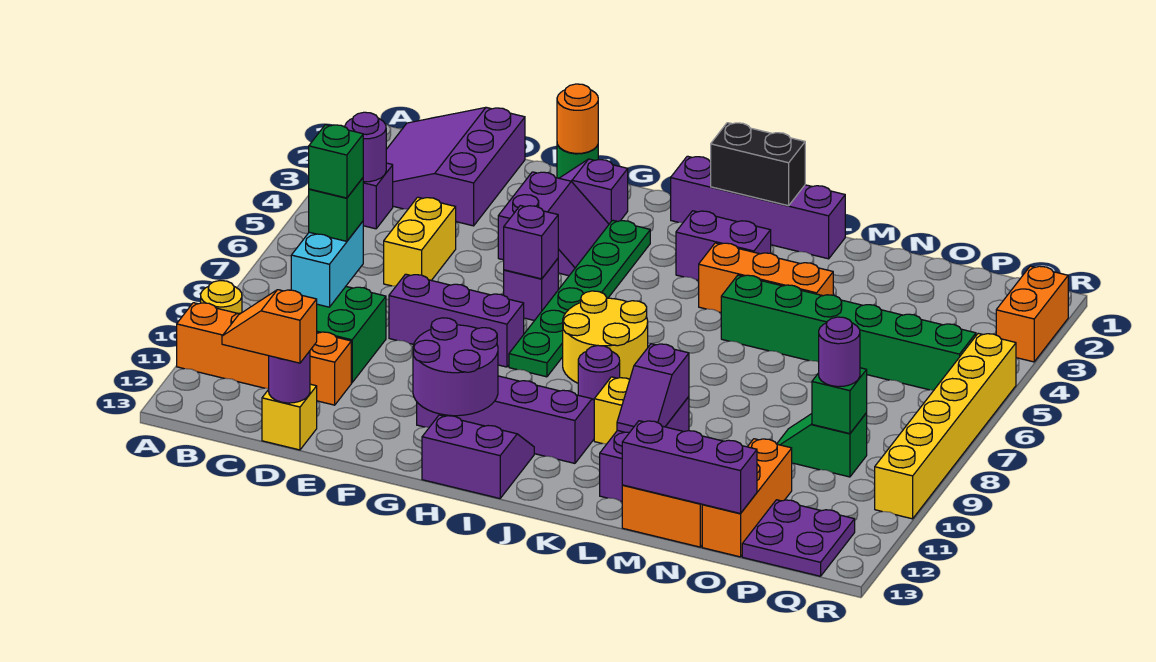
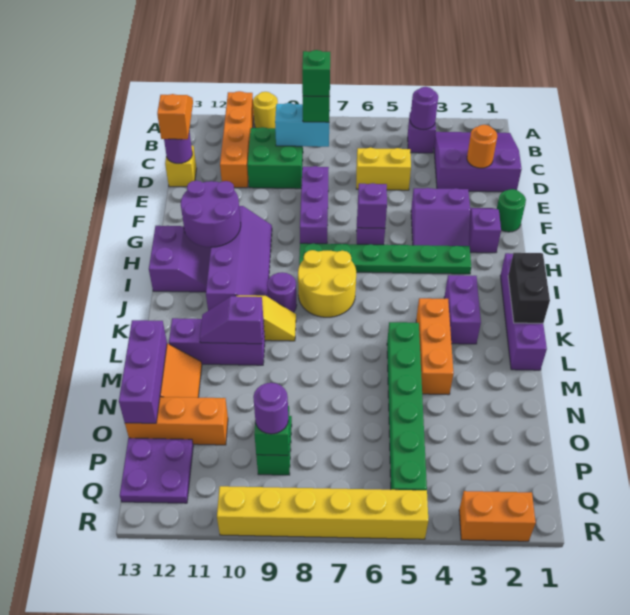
orange round brick F1 level 2 -> orange round brick D2 level 2

